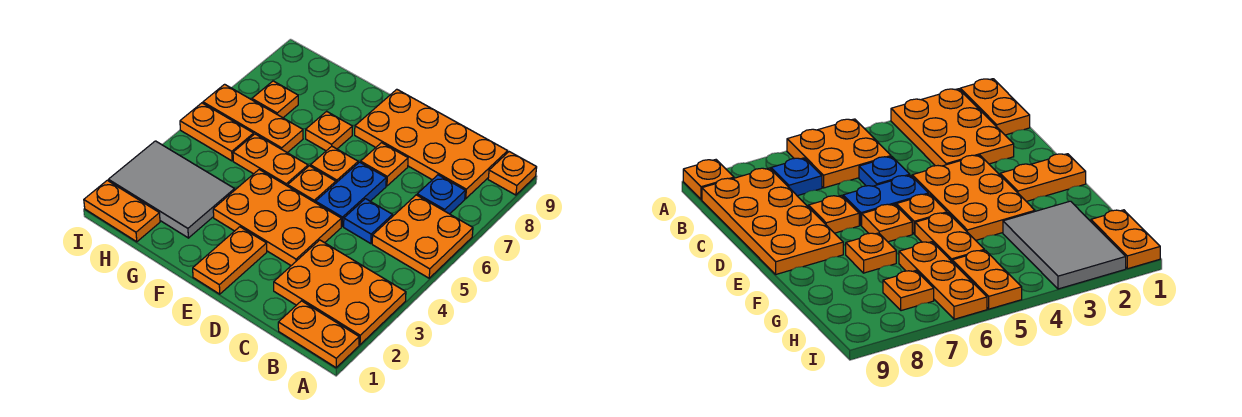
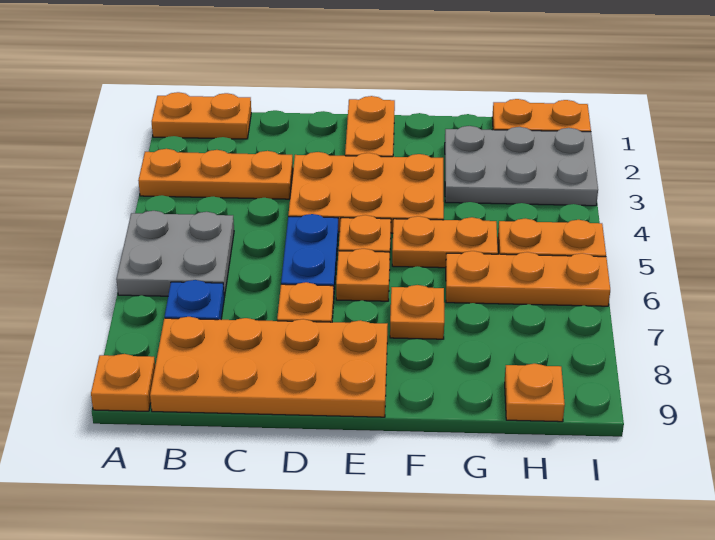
orange plate A2:C3 level 1 -> orange plate A3:C3 level 1
orange plate A5:B6 level 1 -> grey plate A5:B6 level 1
blue plate C5 level 1 -> none
grey tile G2:I3 level 1 -> grey plate G2:I3 level 1
orange plate H7 level 1 -> orange plate H9 level 1

